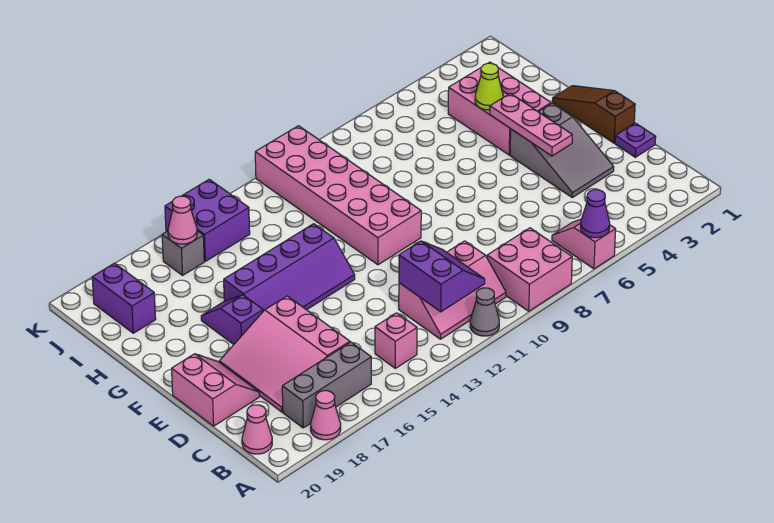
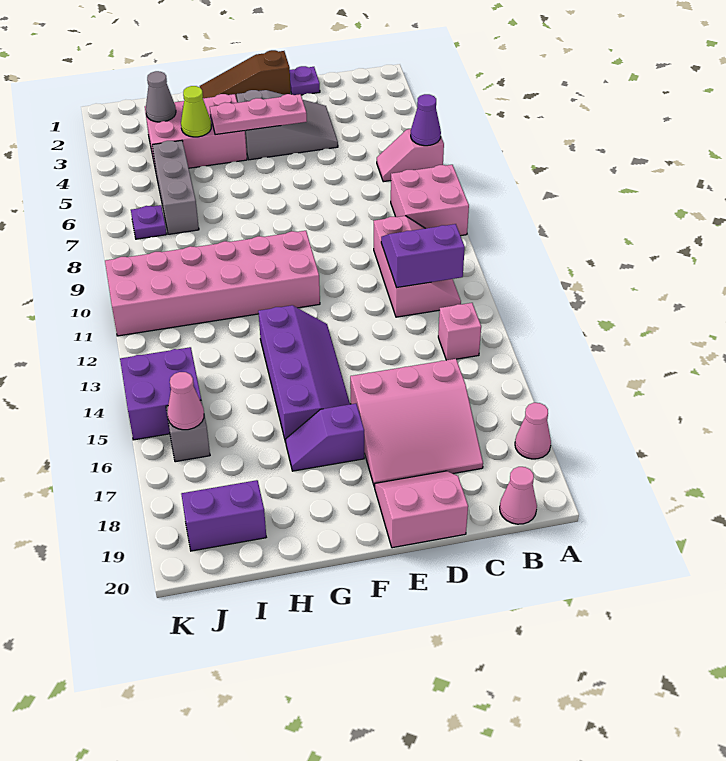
grey cone A11 level 1 -> grey cone I3 level 2
grey brick B16:B18 level 1 -> grey brick I5:I7 level 1
none -> purple plate J7 level 1

